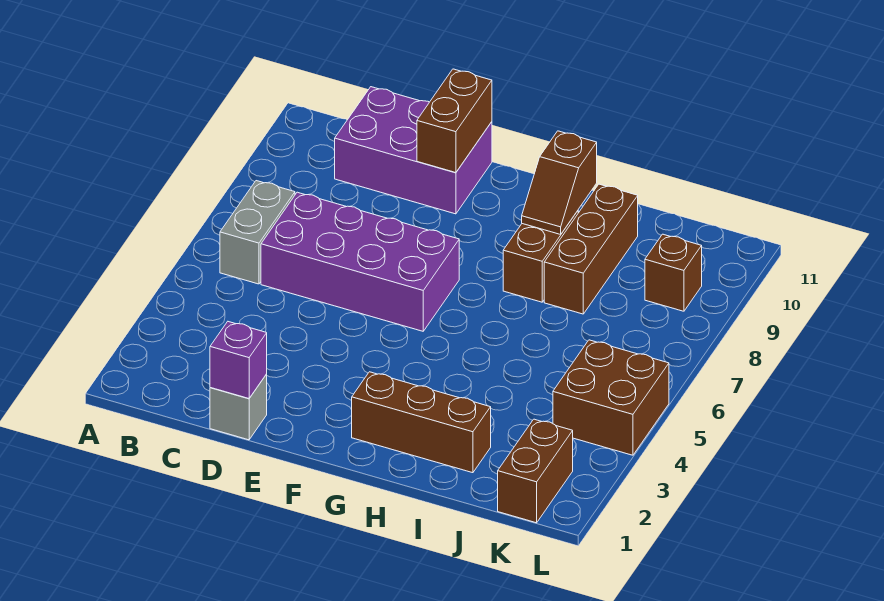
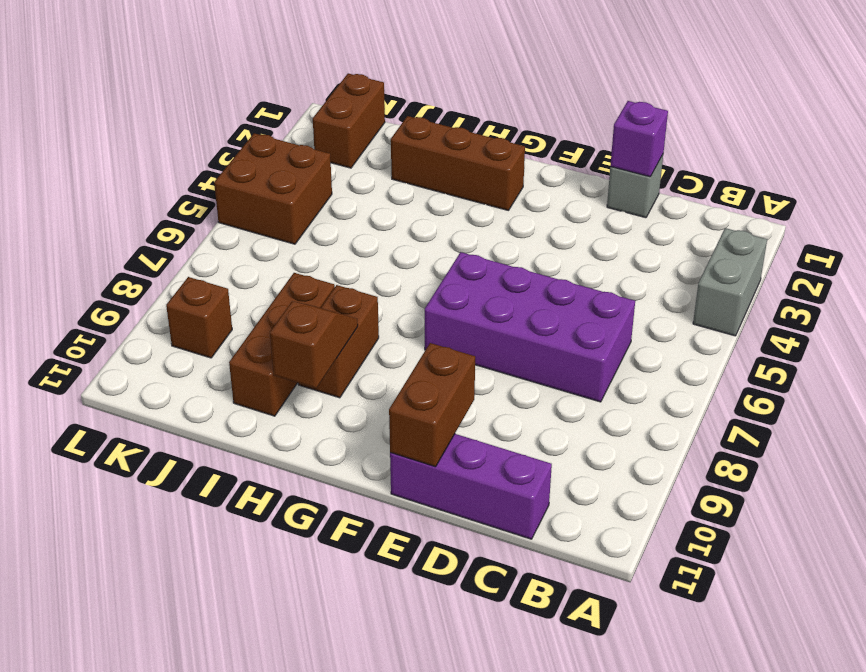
grey brick B6:B7 level 1 -> grey brick A3:A4 level 1
purple brick C10:E11 level 1 -> purple brick C11:E11 level 1

